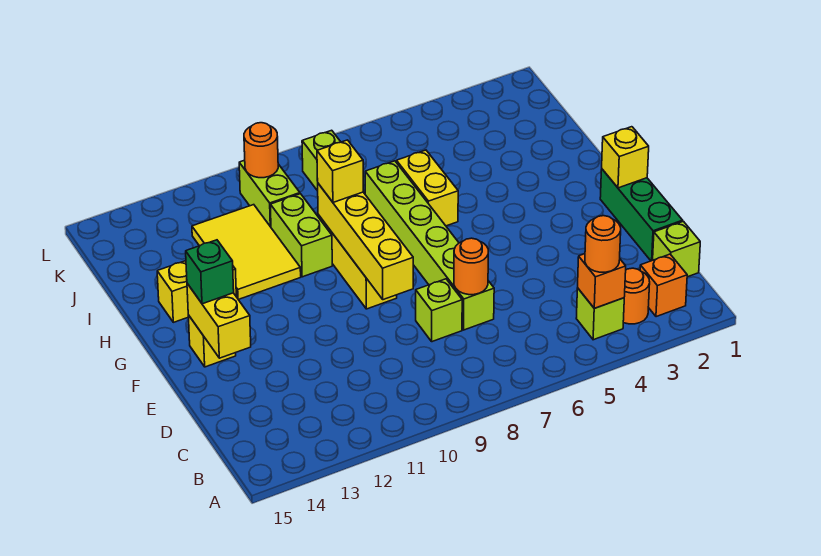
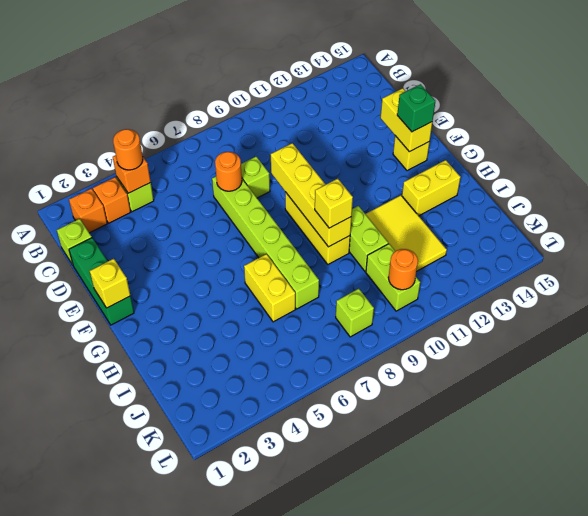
orange round brick B3 level 1 -> orange brick B3 level 1

